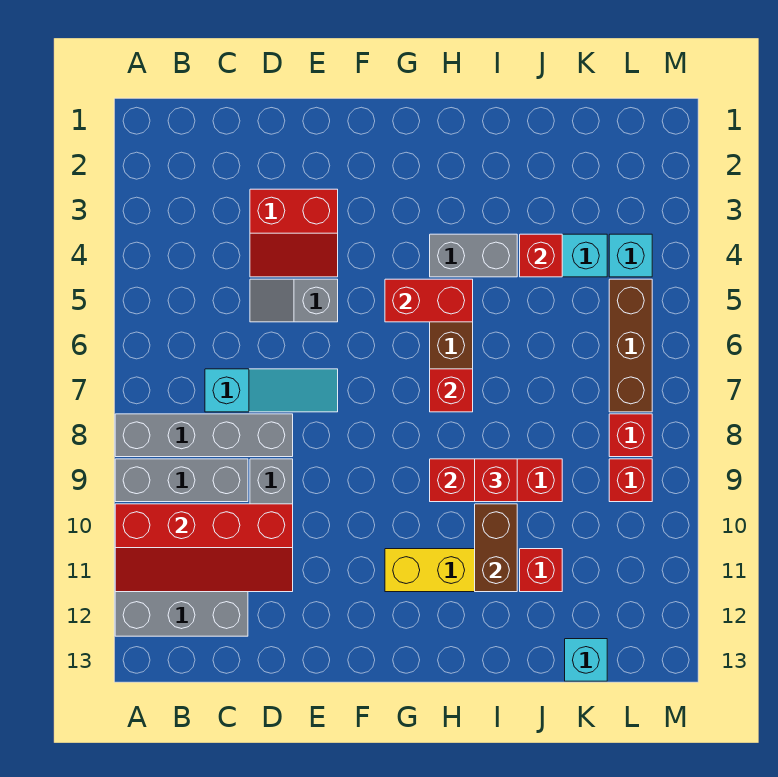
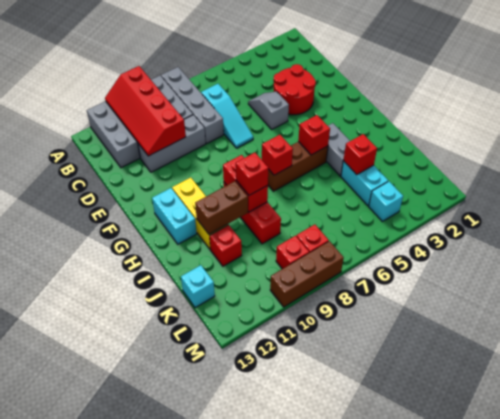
red slope D3:E4 level 1 top 3 -> red round brick D3:E4 level 1
red brick G5:H5 level 2 -> red brick H5 level 2
none -> cyan brick G12:H12 level 1
brown brick L5:L7 level 1 -> brown brick M8:M10 level 1

